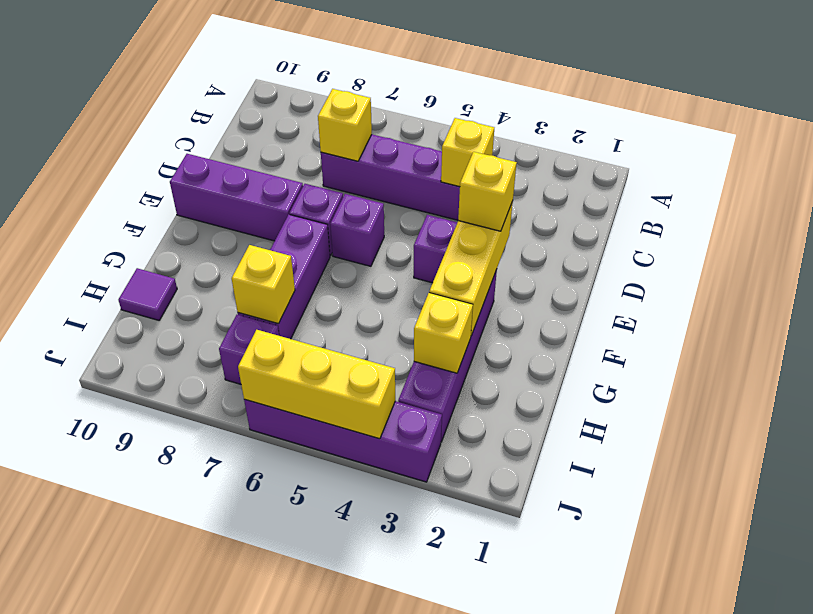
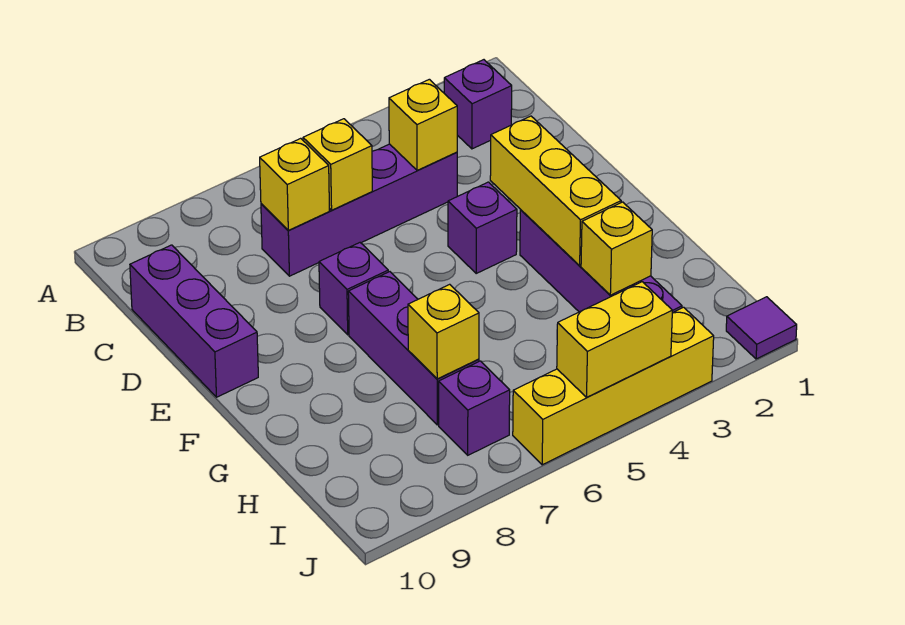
yellow brick E3 level 3 -> yellow brick C6 level 2
purple brick E6 level 1 -> purple brick B2 level 1
purple brick E8:E10 level 1 -> purple brick C10:E10 level 1
purple tile H10 level 1 -> purple tile J1 level 1
purple brick J3:J6 level 1 -> yellow brick J3:J6 level 1
yellow brick J4:J6 level 2 -> yellow brick J4:J5 level 2

